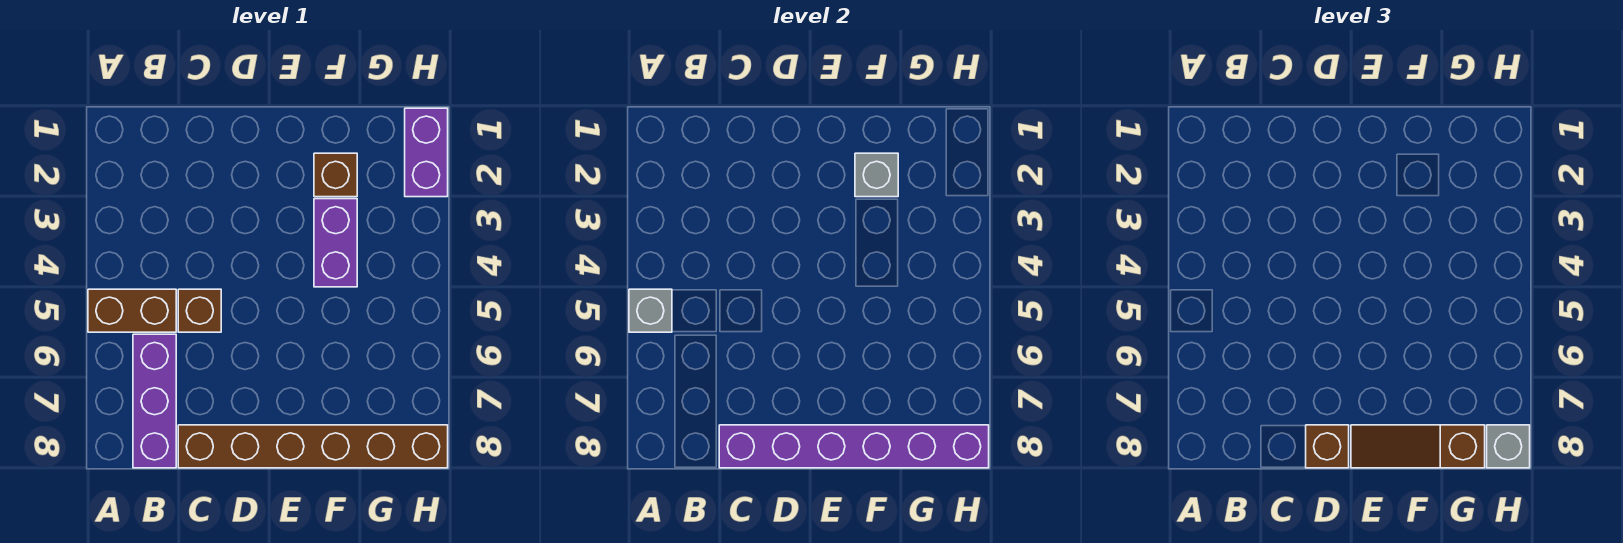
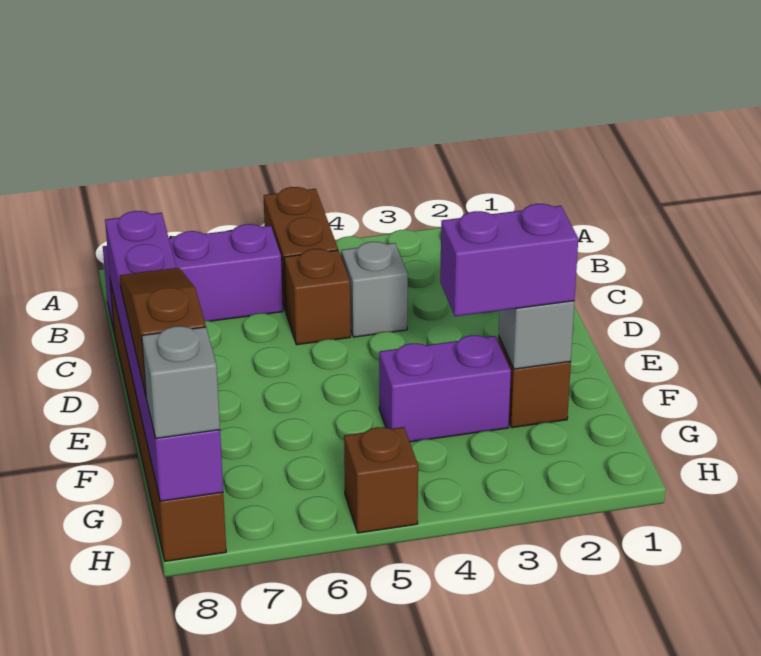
grey brick A5 level 2 -> grey brick C4 level 1
brown brick D8 level 3 -> brown brick H5 level 1
purple brick H1:H2 level 1 -> purple brick F2:F3 level 3

